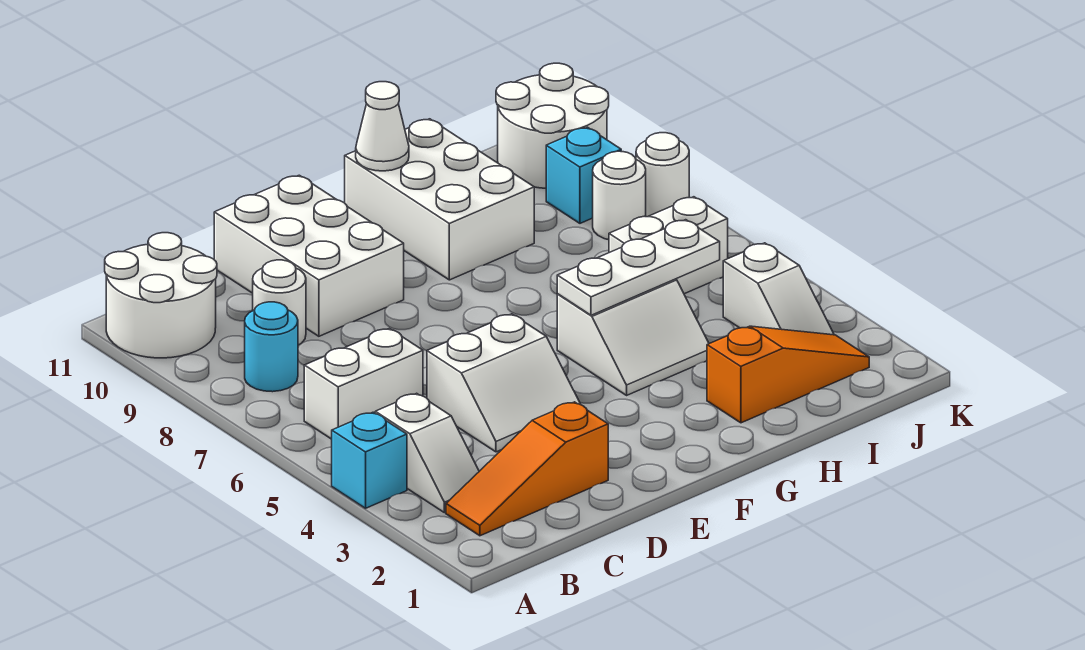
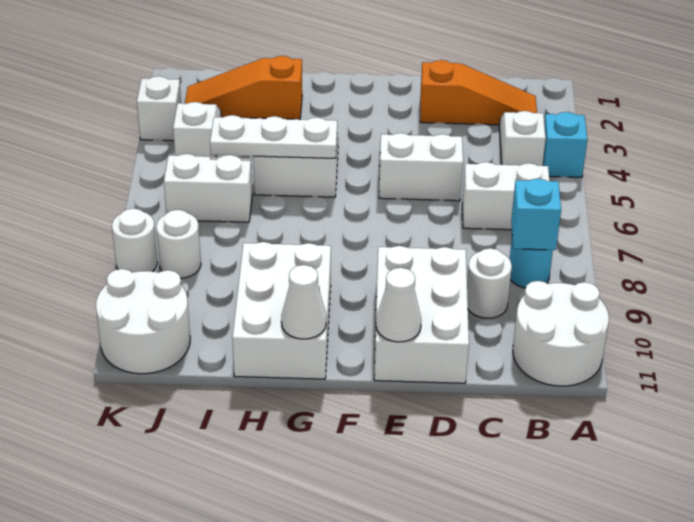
none -> white cone E11 level 2
cyan brick J9 level 1 -> cyan brick B8 level 2
none -> white brick K3 level 1

